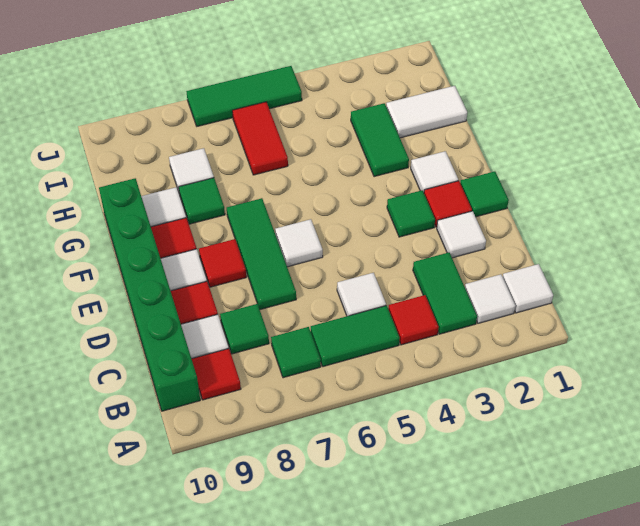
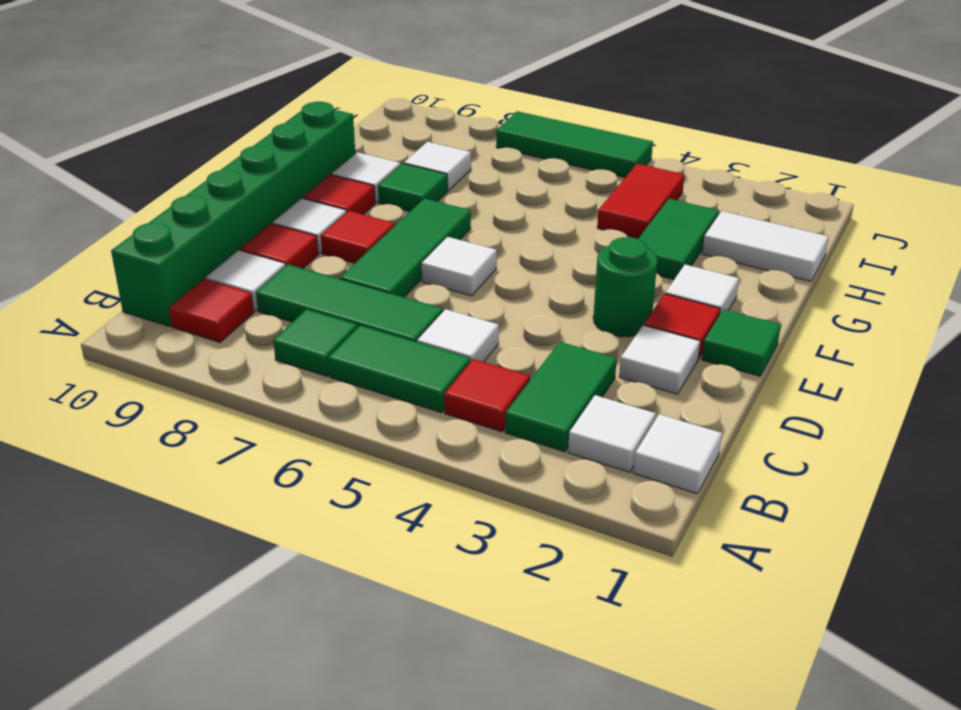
green tile C8 level 1 -> green tile C6:C8 level 1
green tile E3 level 1 -> green round brick E3 level 1
red tile H6:I6 level 1 -> red tile H4:I4 level 1

